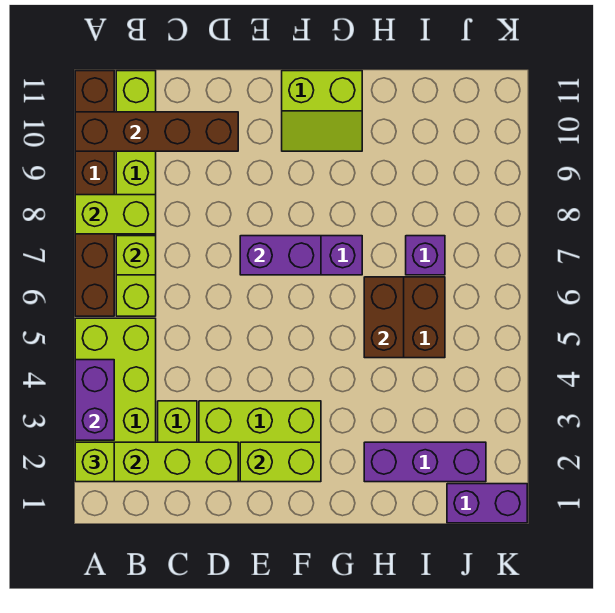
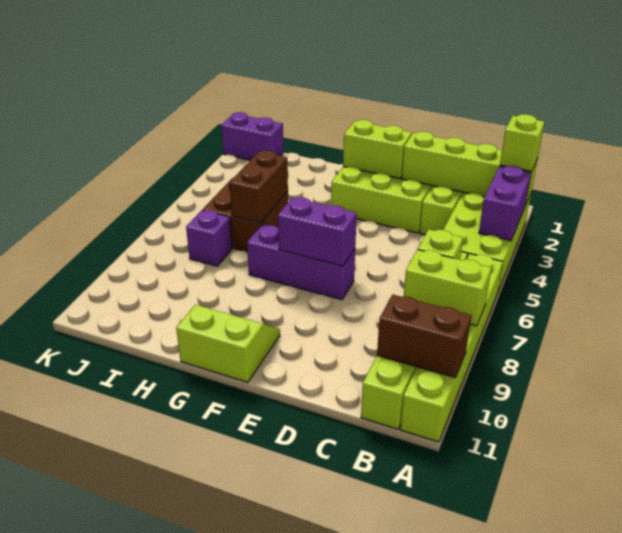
brown brick A6:A11 level 1 -> lime brick A6:A11 level 1
brown brick A10:D10 level 2 -> brown brick A10:B10 level 2
purple brick H2:J2 level 1 -> none

